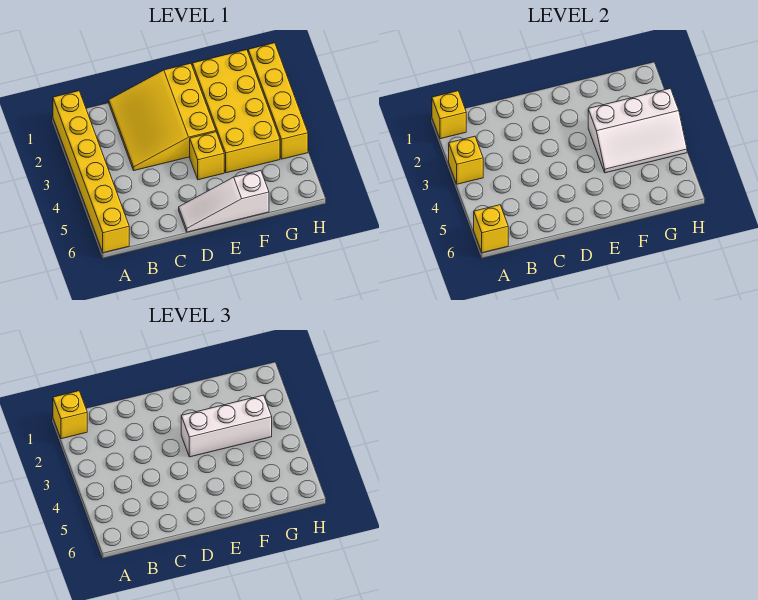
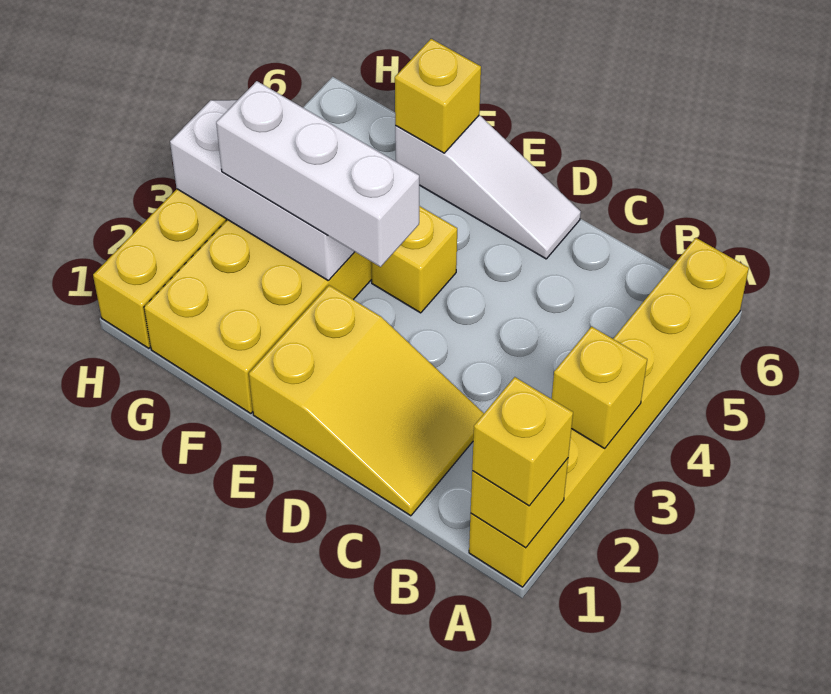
yellow brick A6 level 2 -> yellow brick F6 level 2
yellow slope C1:E3 level 1 top E -> yellow slope C1:E2 level 1 top E

